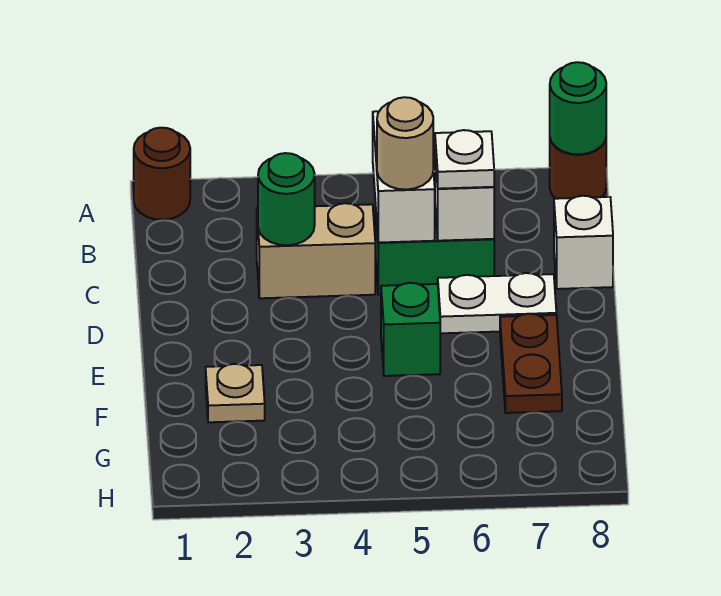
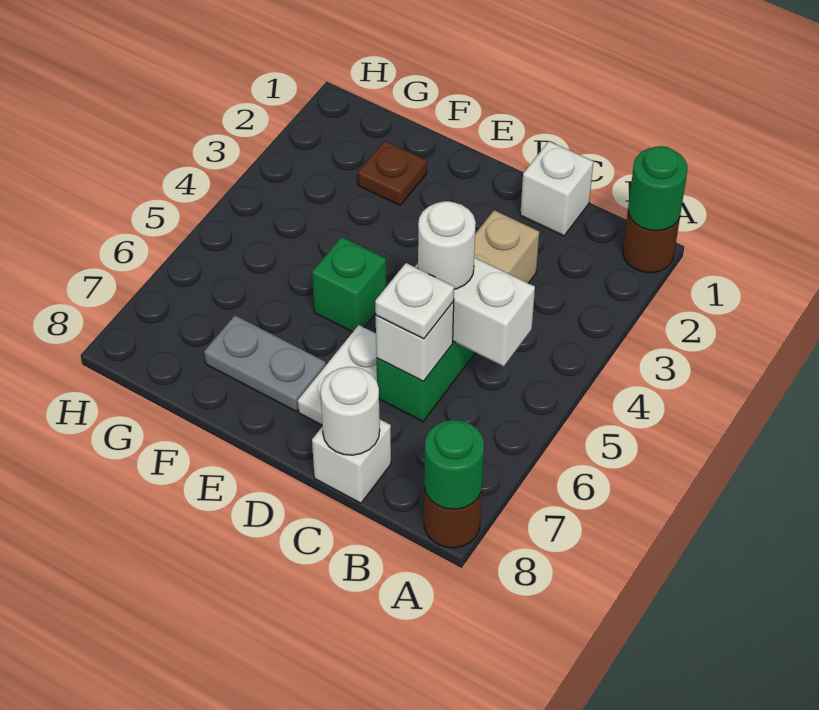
none -> white brick C1 level 1
green round brick C3 level 2 -> green round brick A1 level 2
tan round brick C5 level 3 -> white round brick C5 level 3
none -> white round brick C8 level 2
brown plate E7:F7 level 1 -> grey plate E7:F7 level 1
tan plate F2 level 1 -> brown plate F2 level 1

